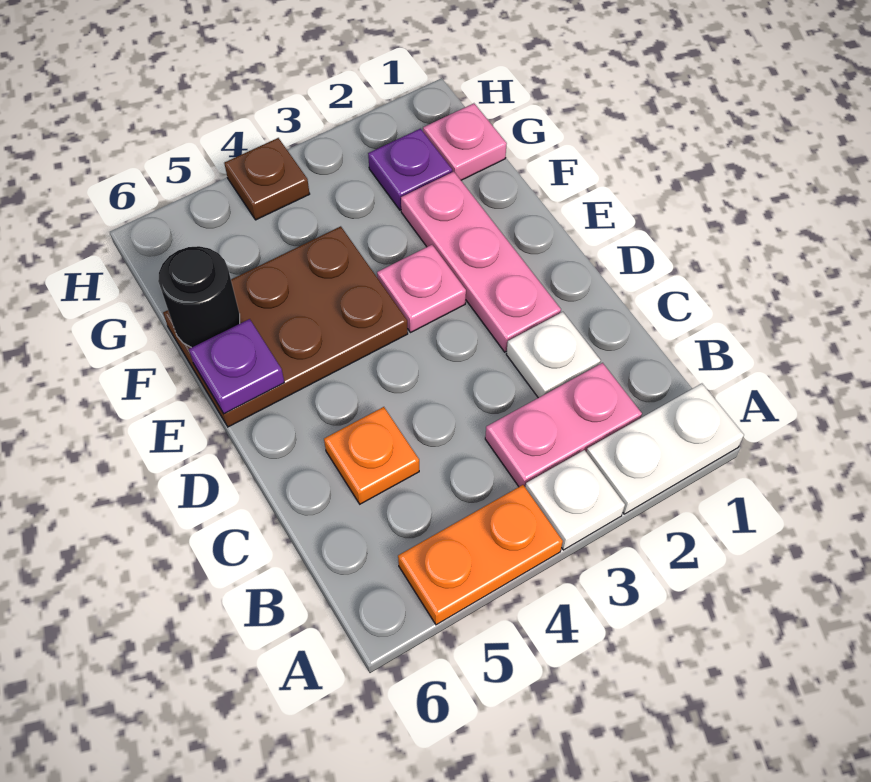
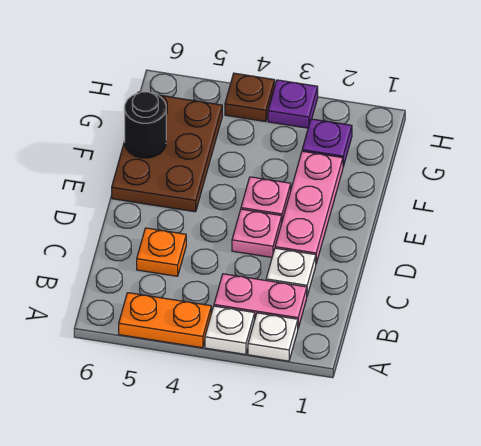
white plate A1:A2 level 1 -> white plate A2 level 1
brown plate E4:F6 level 1 -> brown plate E5:G6 level 1
purple plate E6 level 2 -> purple plate H3 level 1
pink plate G1 level 1 -> pink plate D3 level 1

